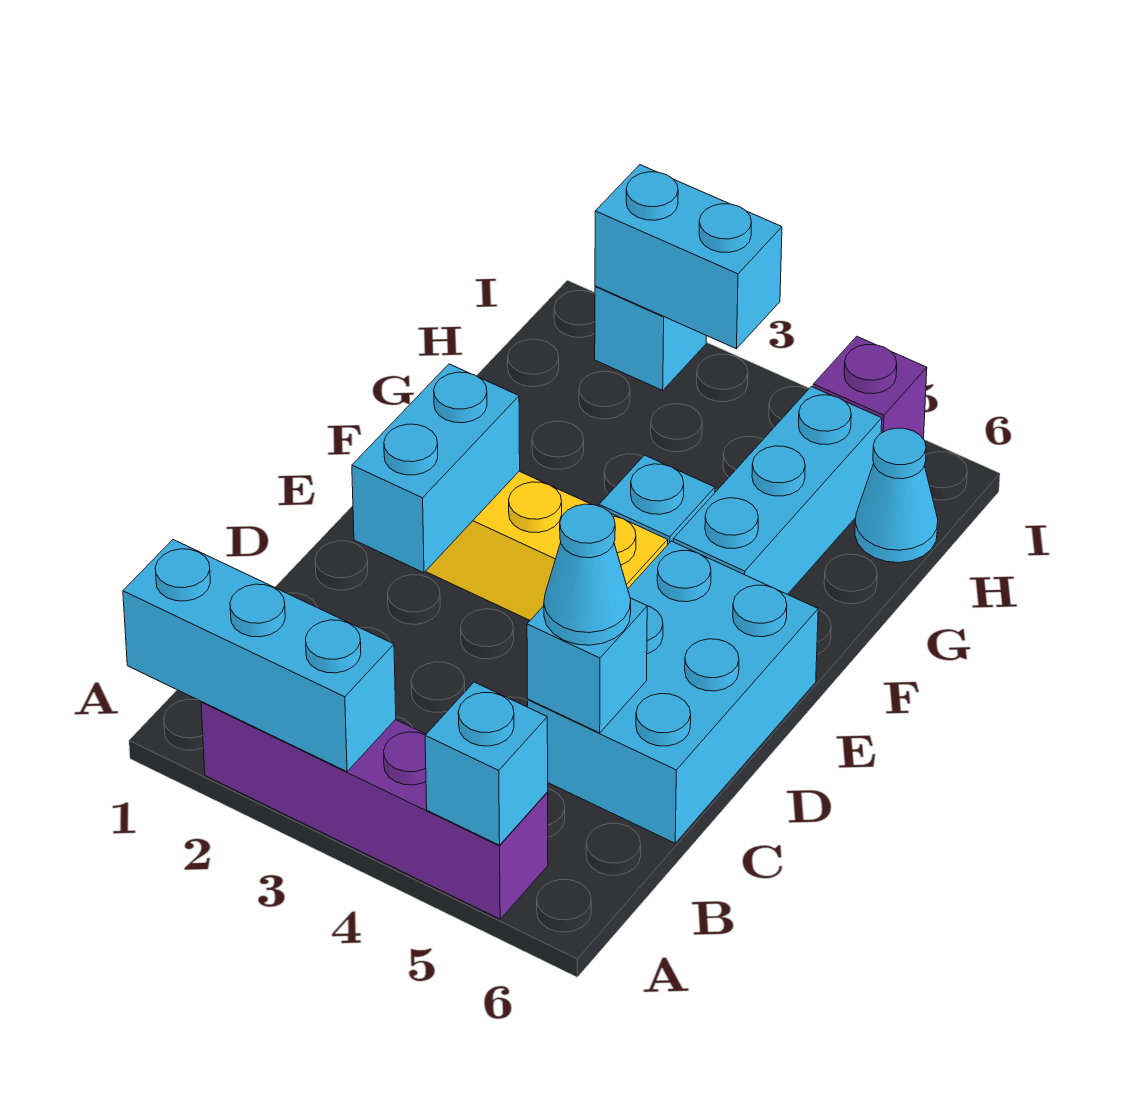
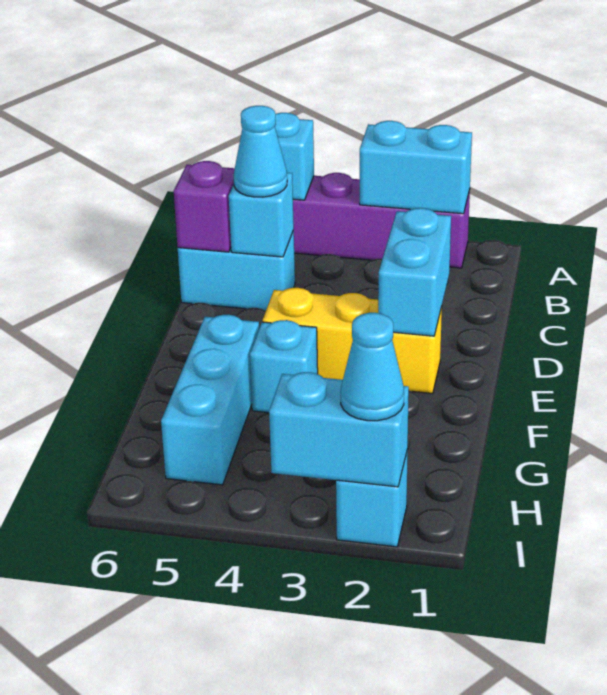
cyan brick A1:A3 level 2 -> cyan brick A2:A3 level 2
cyan brick C5:E6 level 1 -> cyan brick C5:C6 level 1
cyan cone H6 level 1 -> cyan cone I2 level 3
purple brick I5 level 1 -> purple brick C6 level 2

